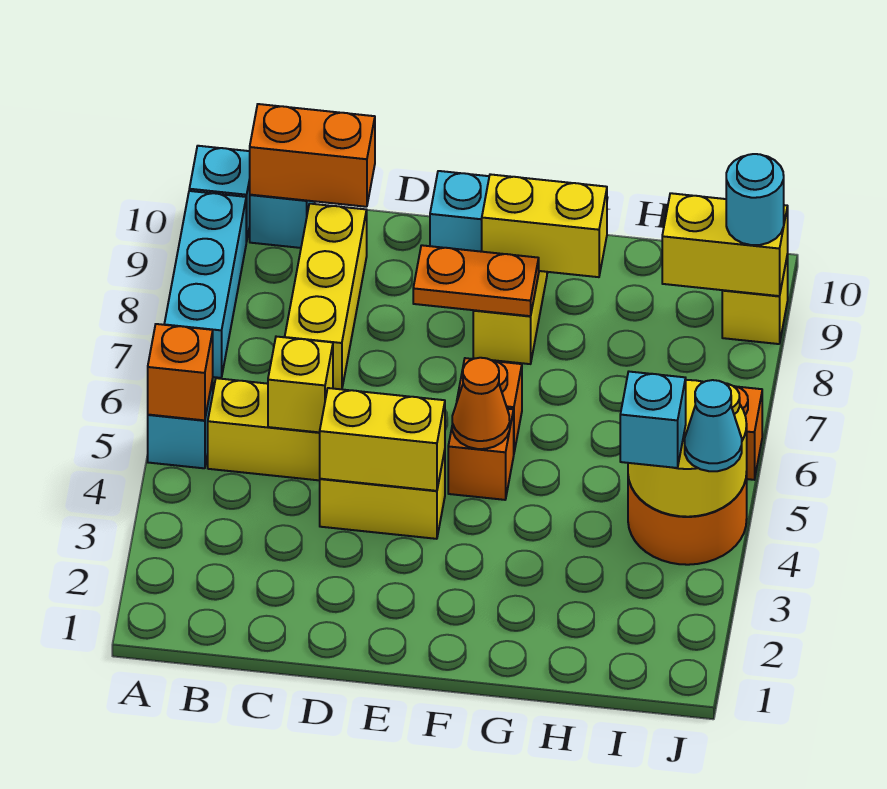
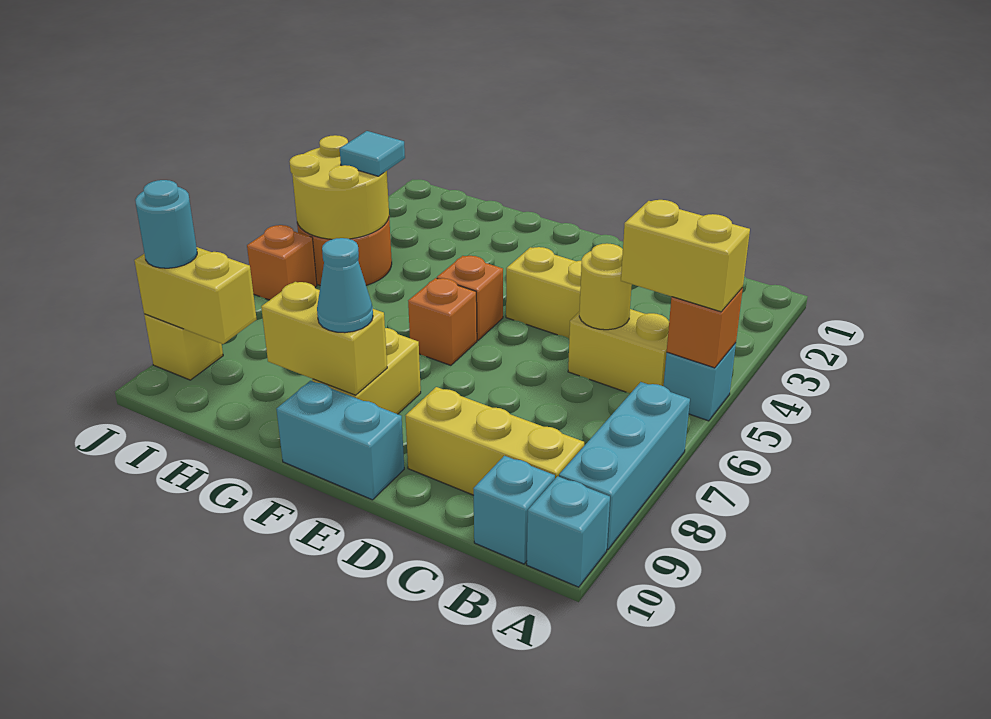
orange brick B10:C10 level 2 -> none
yellow brick C5 level 2 -> yellow round brick C5 level 2
yellow brick C7:C9 level 1 -> yellow brick B9:D9 level 1
yellow brick D4:E4 level 2 -> yellow brick A5:B5 level 3
orange plate E8:F8 level 2 -> none
orange cone F5 level 2 -> none
cyan brick I4 level 3 -> cyan tile I4 level 3
cyan cone J4 level 3 -> cyan cone F9 level 3

